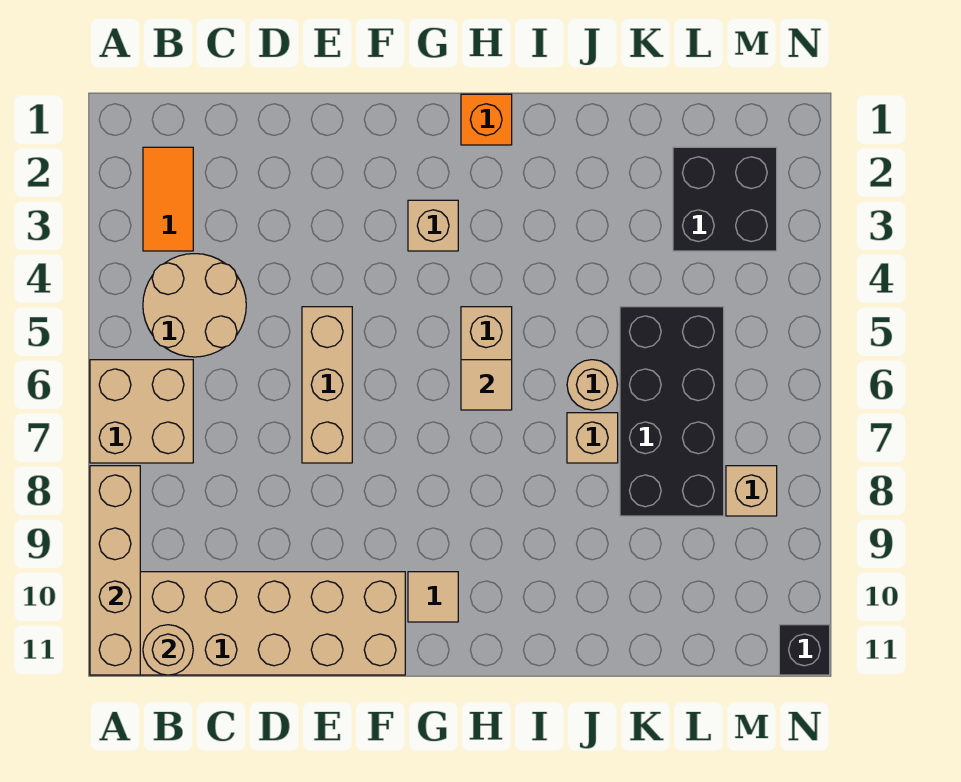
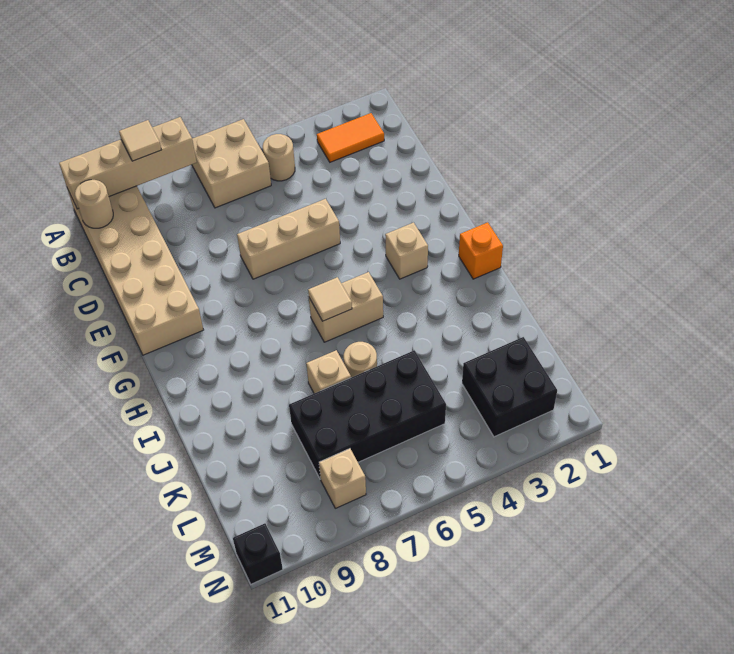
tan round brick B4:C5 level 1 -> tan round brick B5 level 1
tan tile G10 level 1 -> tan tile A9 level 3

